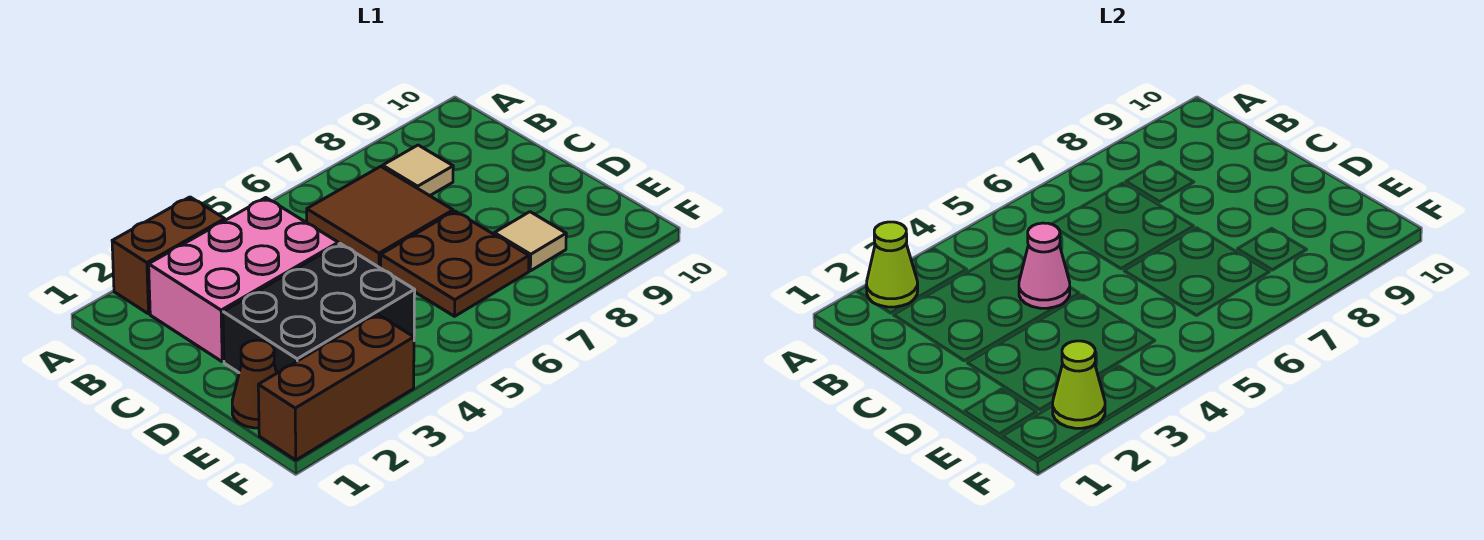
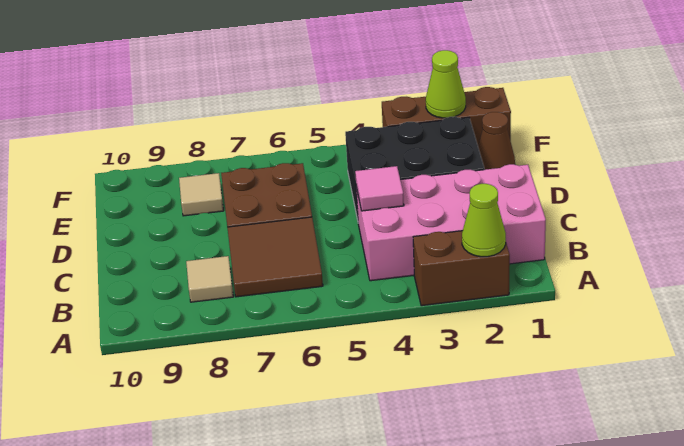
pink brick B2:C4 level 1 -> pink brick B1:C4 level 1
pink cone C4 level 2 -> pink tile C4 level 2

